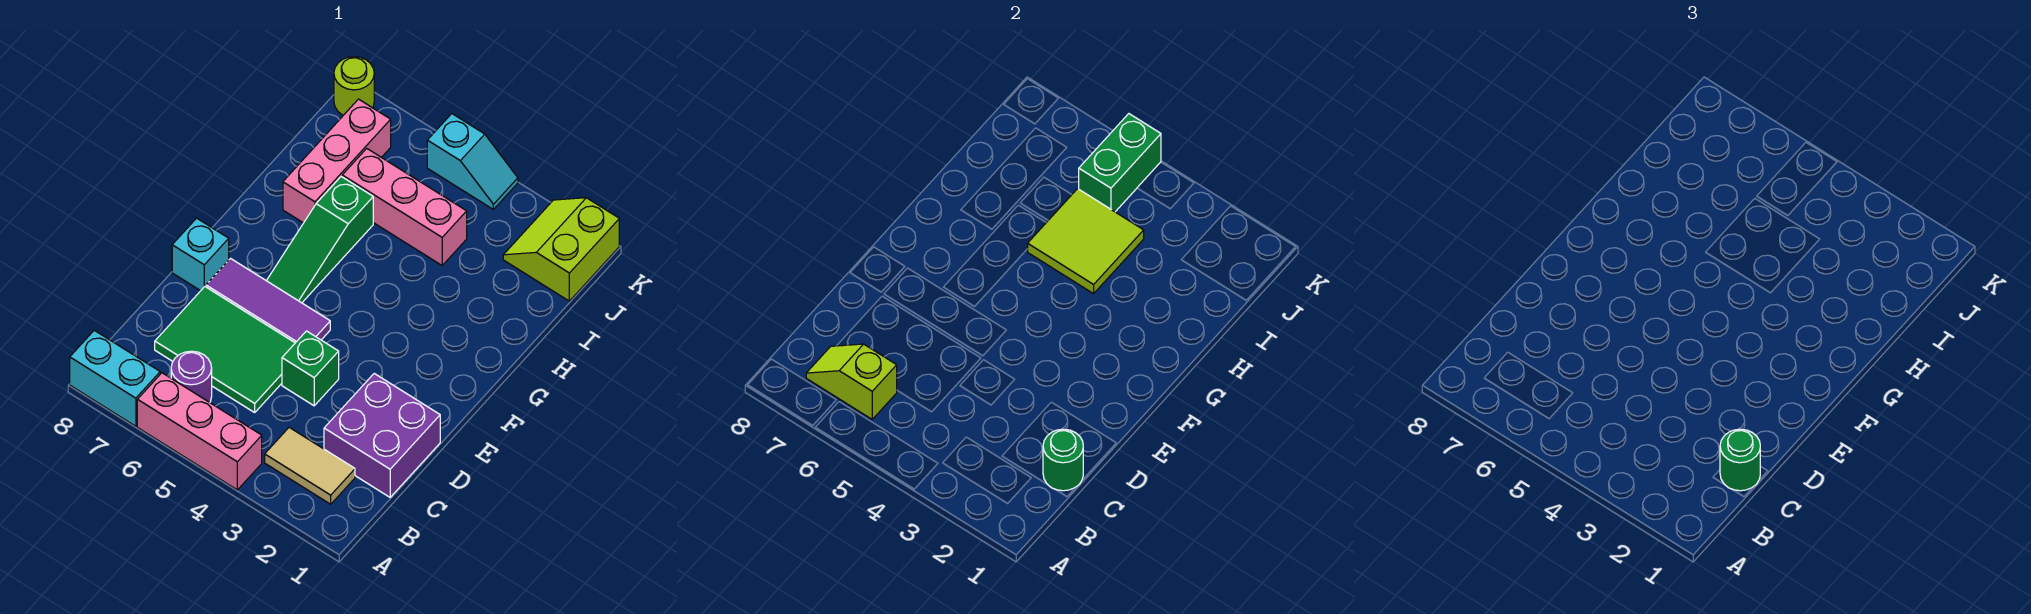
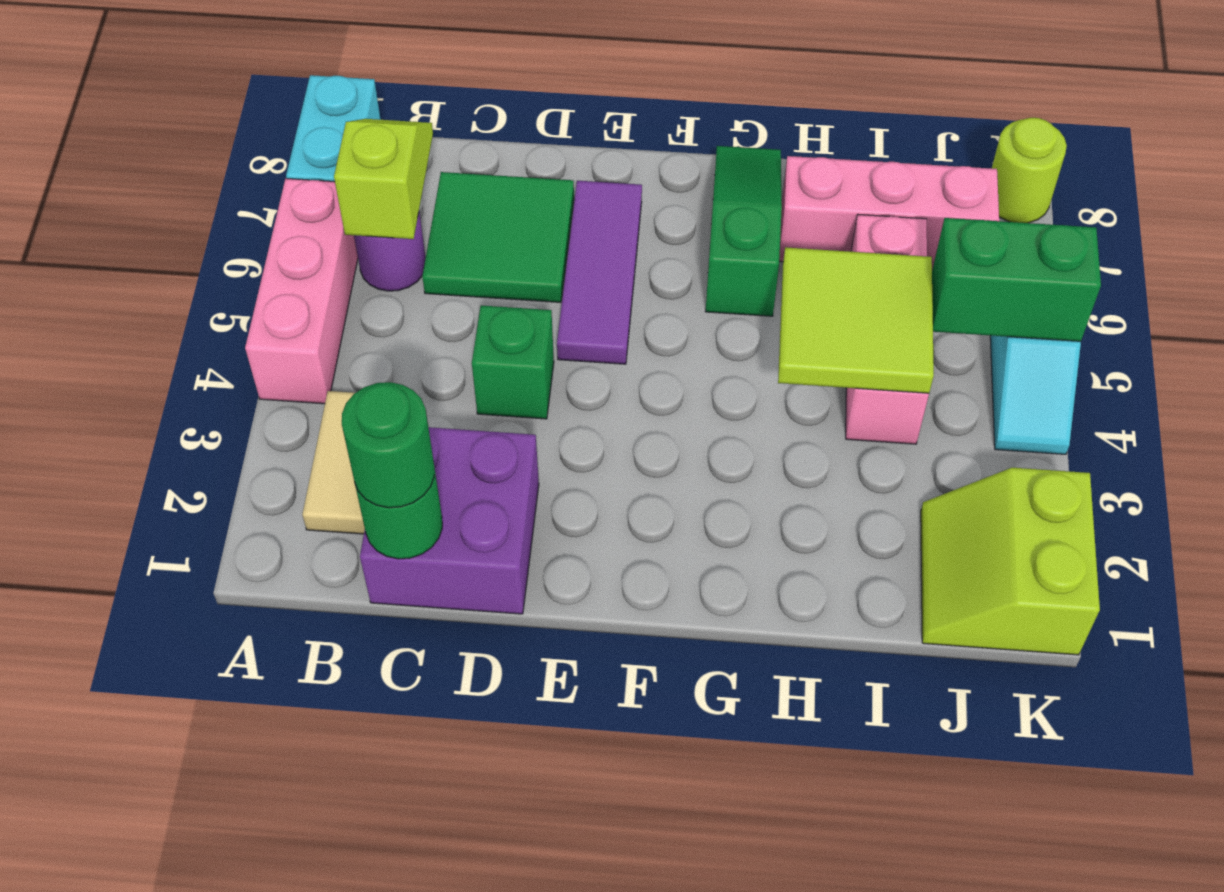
green tile C5:D7 level 1 -> green tile C6:D7 level 1
cyan brick E8 level 1 -> none
green slope F6:H6 level 1 top H -> green slope G6:G8 level 1 top 6
lime slope J1:K2 level 1 top 1 -> lime slope J1:K2 level 1 top K

